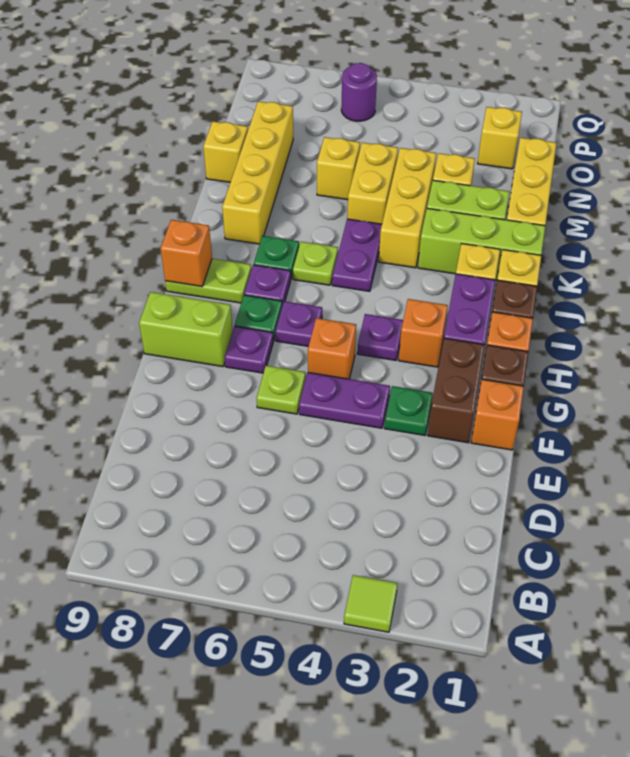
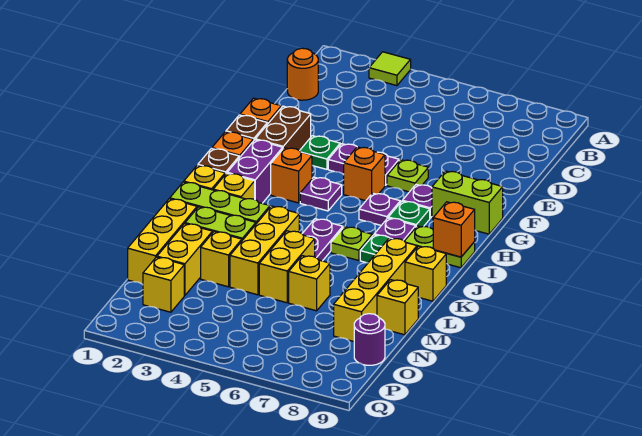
none -> orange round brick C1 level 1
none -> yellow brick K9 level 1
none -> yellow brick M2:N2 level 1
purple round brick P6 level 1 -> purple round brick O9 level 1

